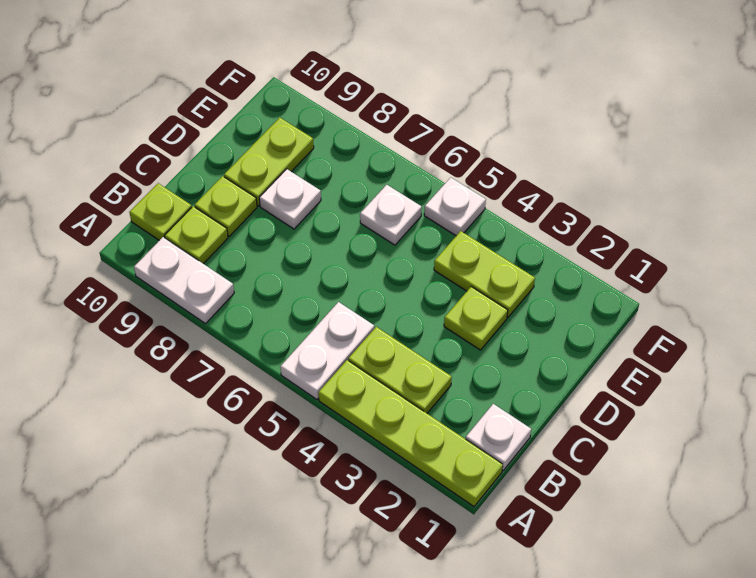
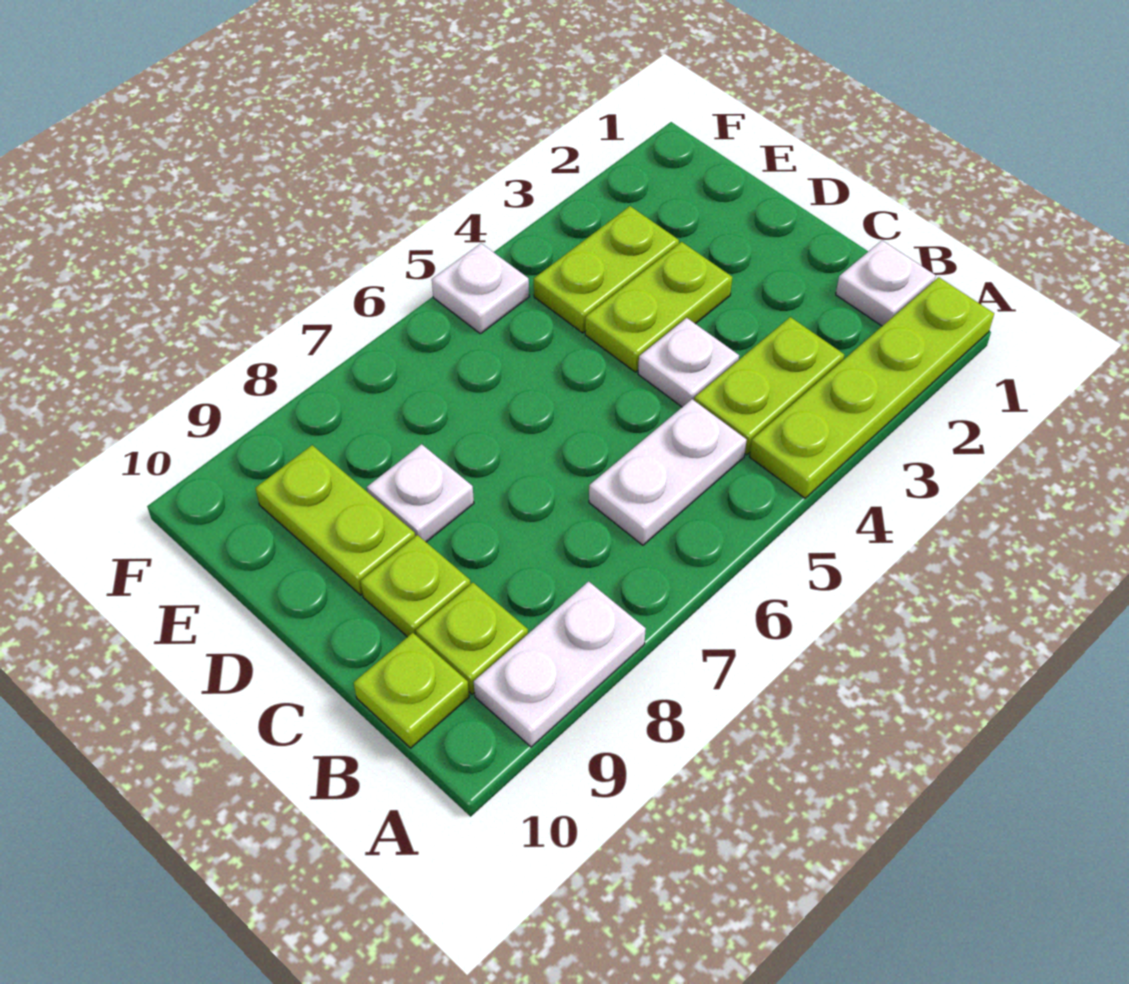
white plate A5:B5 level 1 -> white plate B5:B6 level 1
lime plate D3 level 1 -> lime plate D3:D4 level 1
white plate E6 level 1 -> white plate C4 level 1

